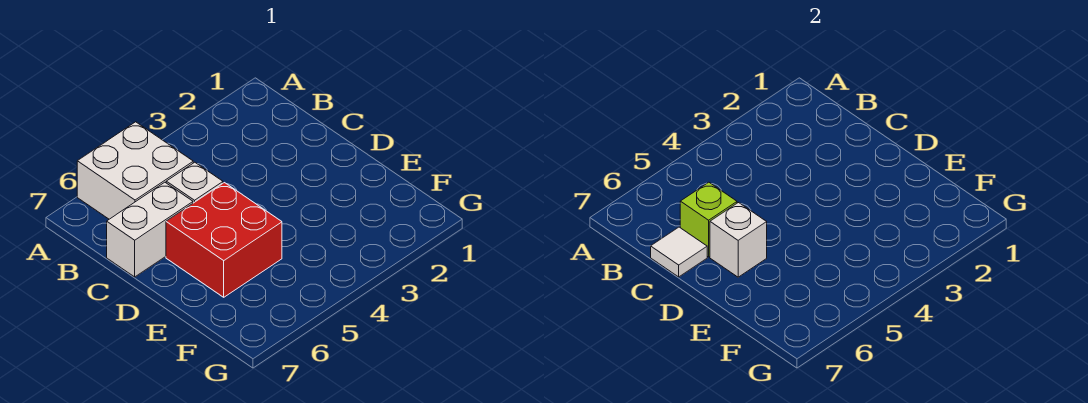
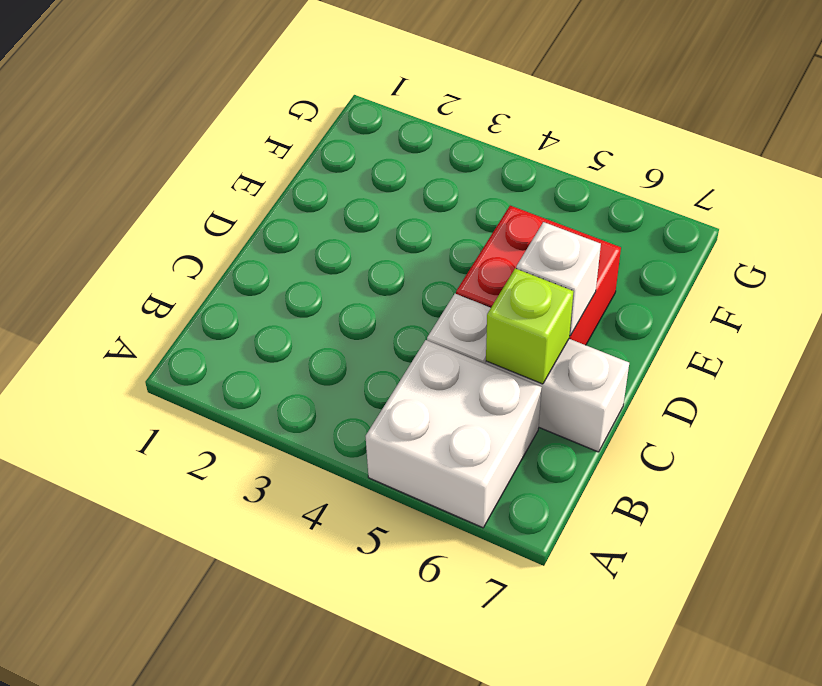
white tile C7 level 2 -> none

